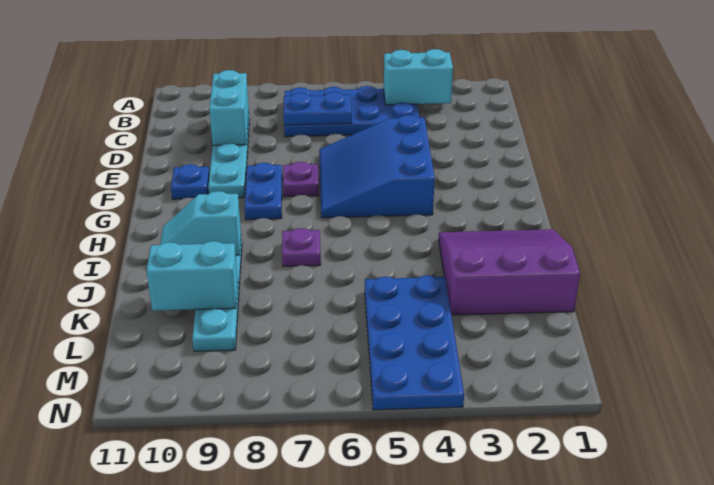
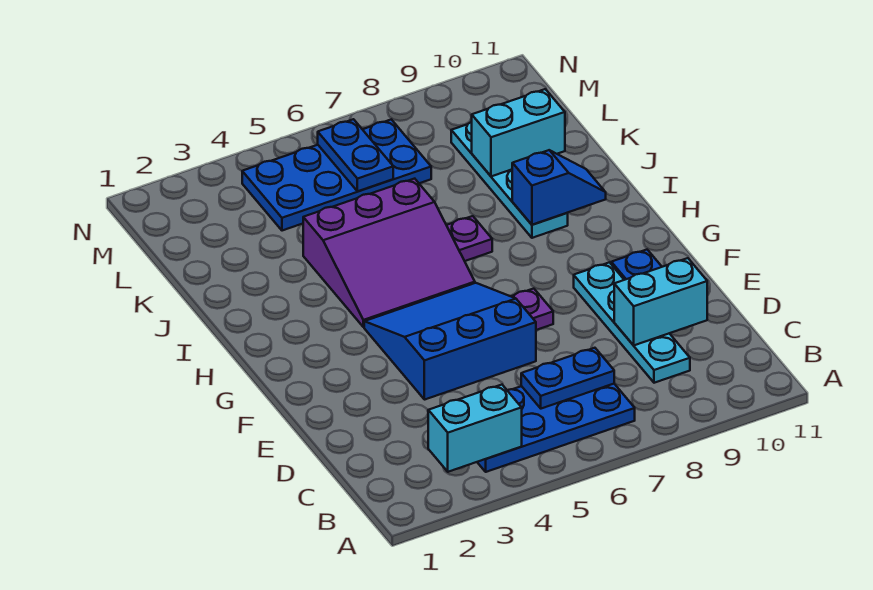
cyan brick C9:D9 level 2 -> cyan brick D9:D10 level 2
blue slope E4:G6 level 1 top 4 -> blue slope E4:G6 level 1 top E
blue plate F8:G8 level 1 -> blue plate L6:M6 level 2
purple slope I1:K3 level 1 top K -> purple slope H4:J6 level 1 top J
cyan slope I9:I10 level 2 top 9 -> blue slope I9:I10 level 2 top 9
blue plate K4:N5 level 1 -> blue plate L4:M7 level 1

